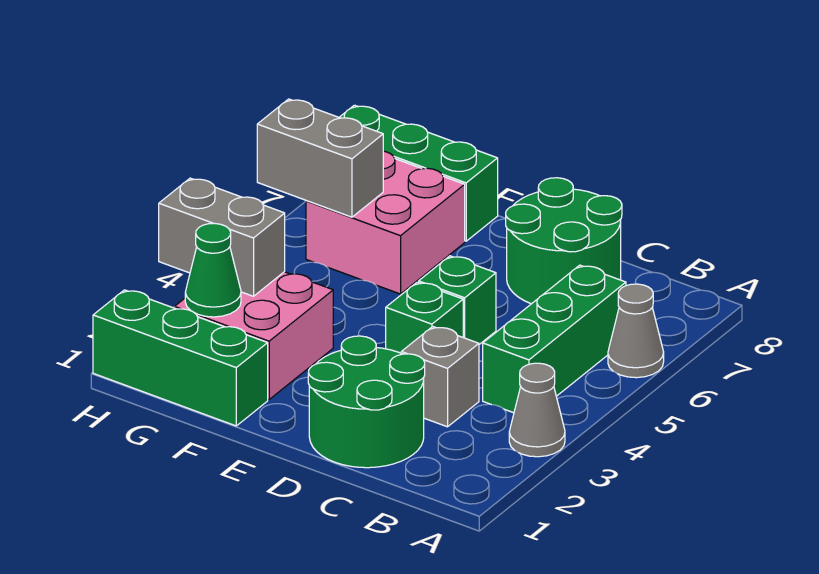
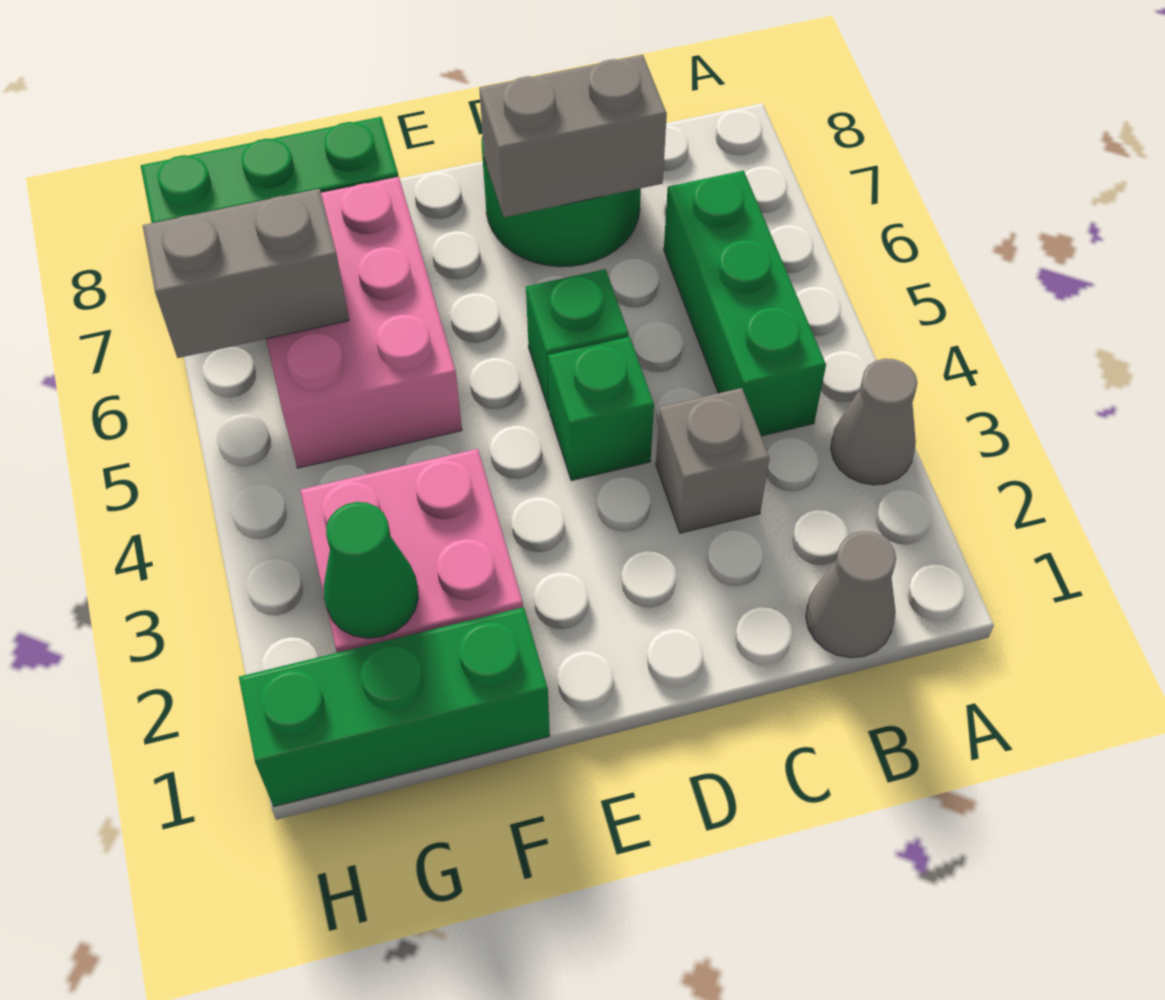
grey cone A6 level 1 -> grey cone B1 level 1
green round brick C1:D2 level 1 -> none
pink brick F6:G7 level 1 -> pink brick F5:G7 level 1
grey brick G3:H3 level 2 -> grey brick C7:D7 level 2

